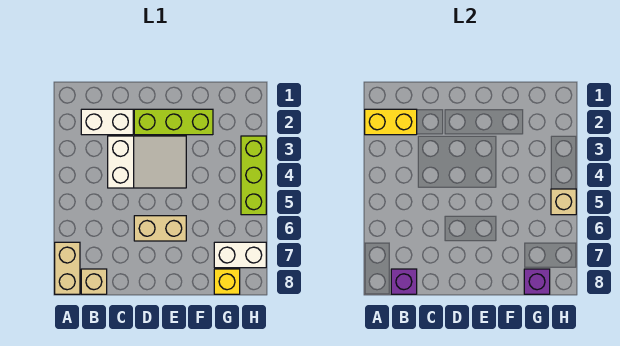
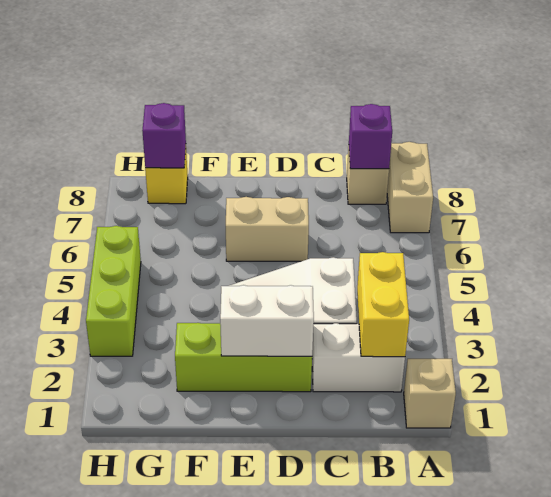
yellow brick A2:B2 level 2 -> yellow brick B2:B3 level 2
white brick G7:H7 level 1 -> white brick D2:E2 level 2
tan brick H5 level 2 -> tan brick A1 level 1

